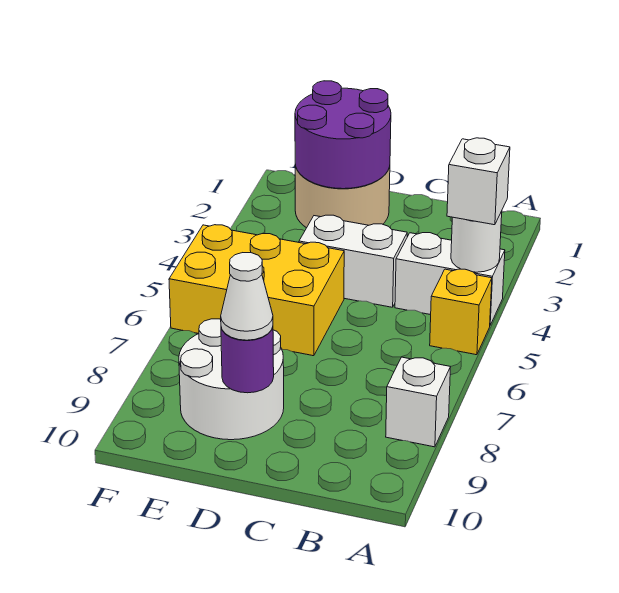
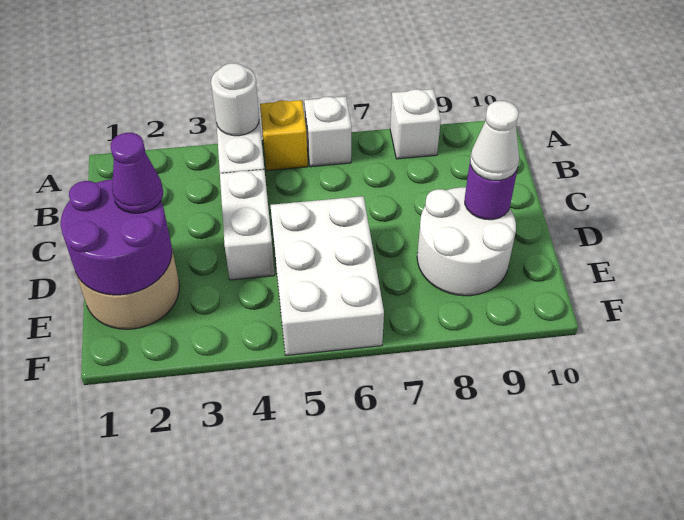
white brick A4 level 3 -> white brick A6 level 1
none -> purple cone D2 level 3
yellow brick D5:F6 level 1 -> white brick D5:F6 level 1

